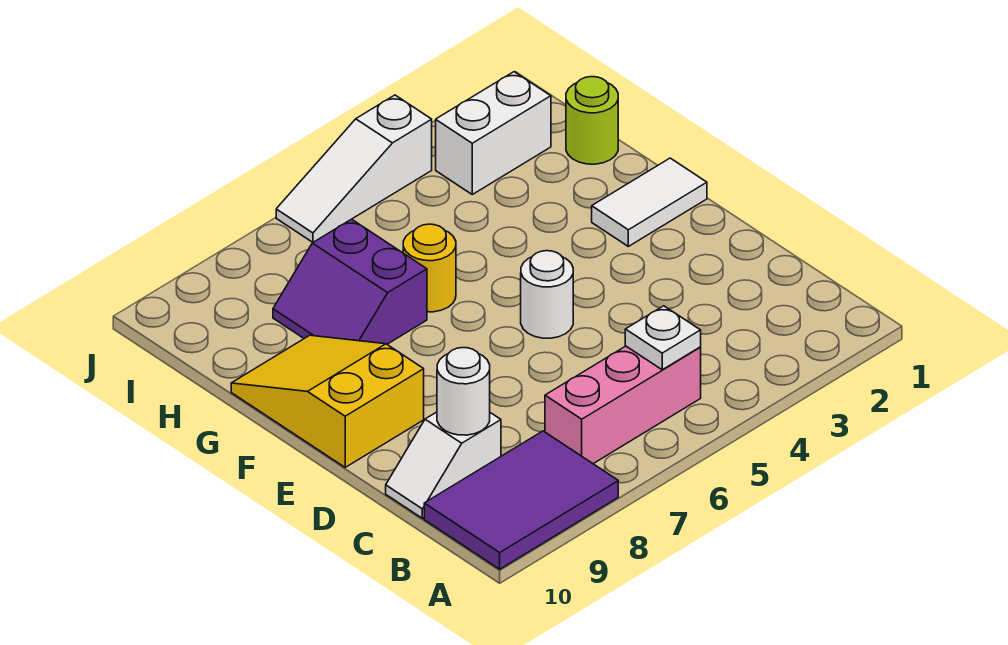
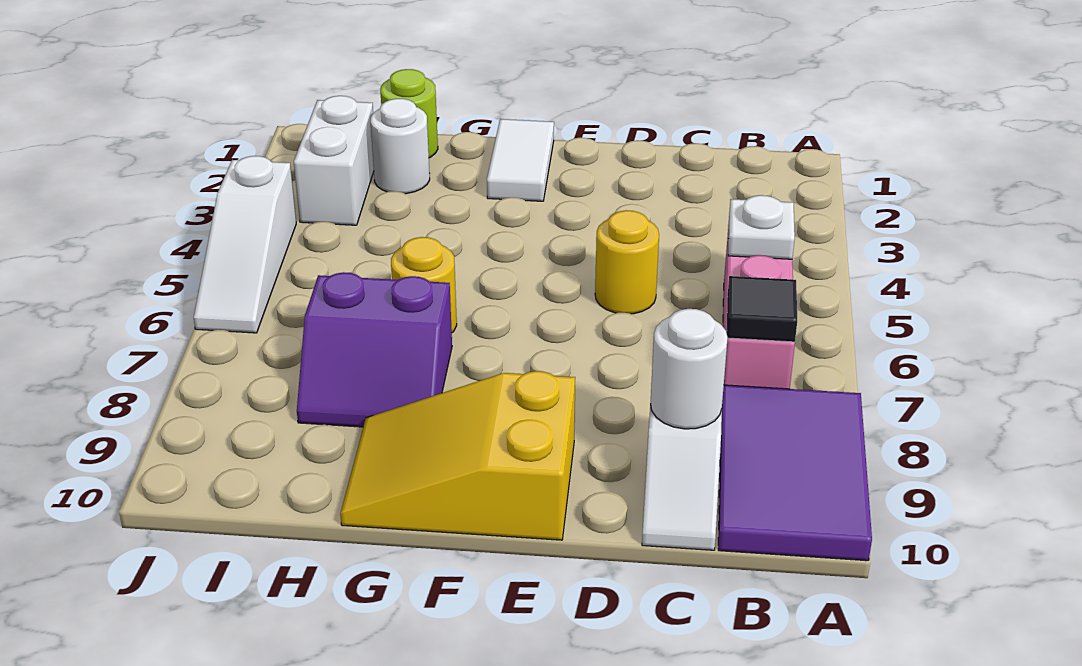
none -> black tile B7 level 2
none -> yellow round brick D5 level 1
white round brick E5 level 1 -> white round brick H2 level 1

